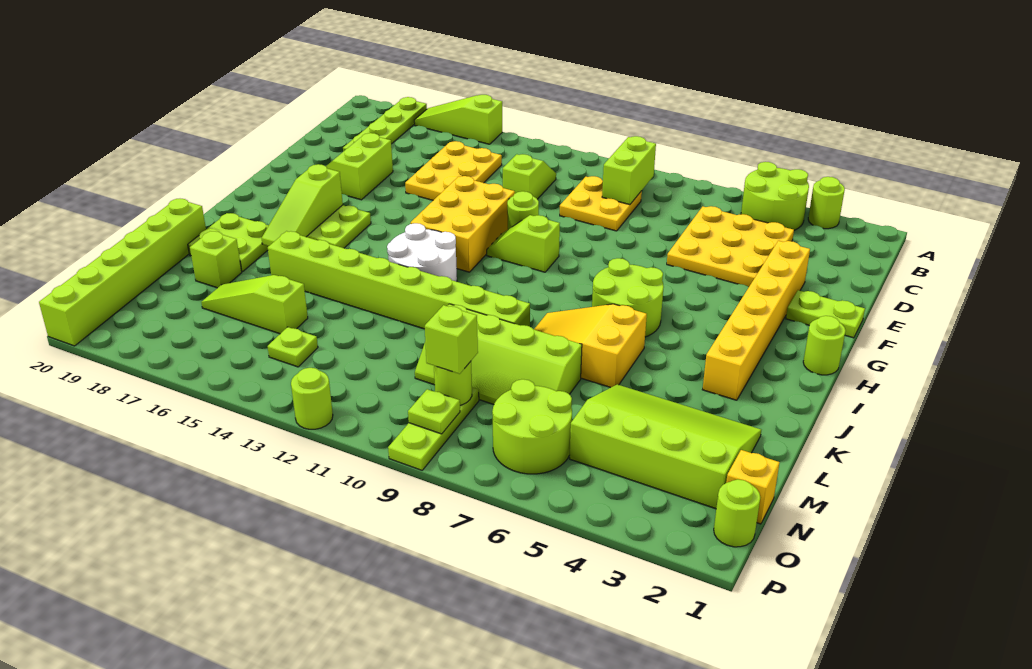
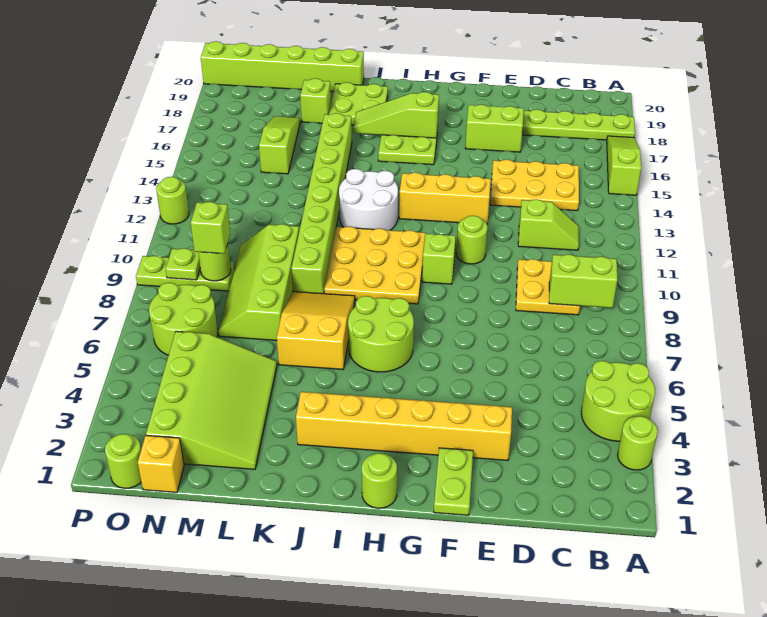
yellow plate C4:E6 level 1 -> yellow plate H9:J11 level 1
yellow brick F12:H13 level 1 -> yellow brick F13:H13 level 1
lime plate N14 level 1 -> none

